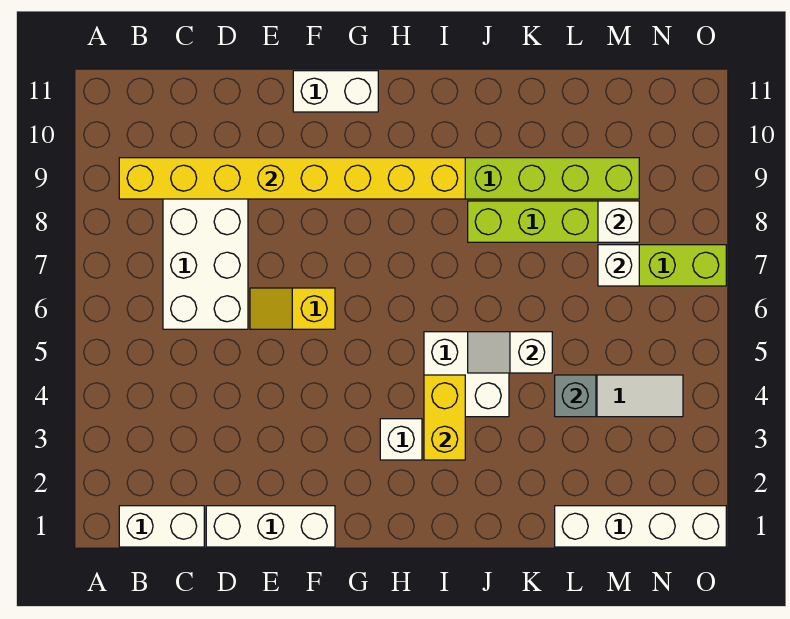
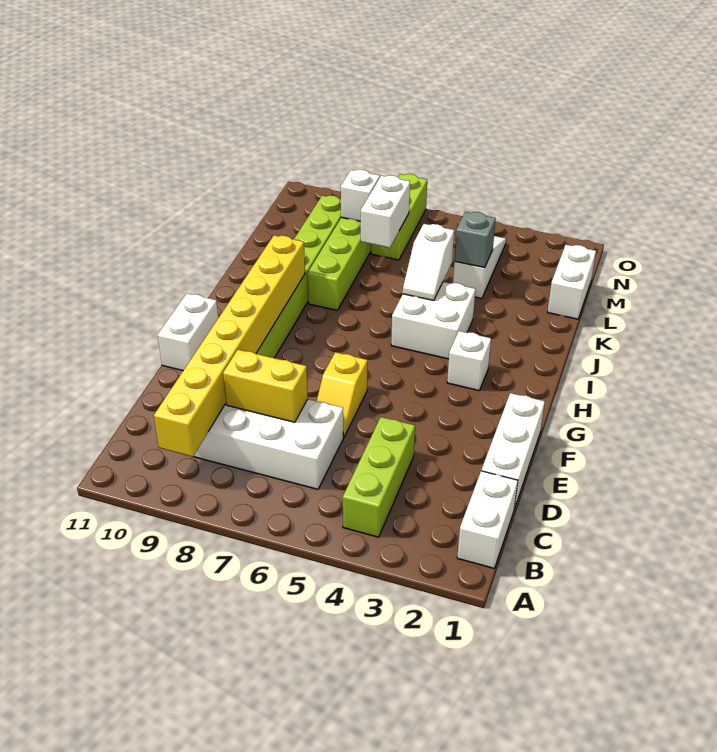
none -> lime brick B4:D4 level 1
yellow brick I3:I4 level 2 -> yellow brick D7:D8 level 2
white brick L1:O1 level 1 -> white brick L1:M1 level 1
white brick M7 level 2 -> white brick L7:M7 level 2

